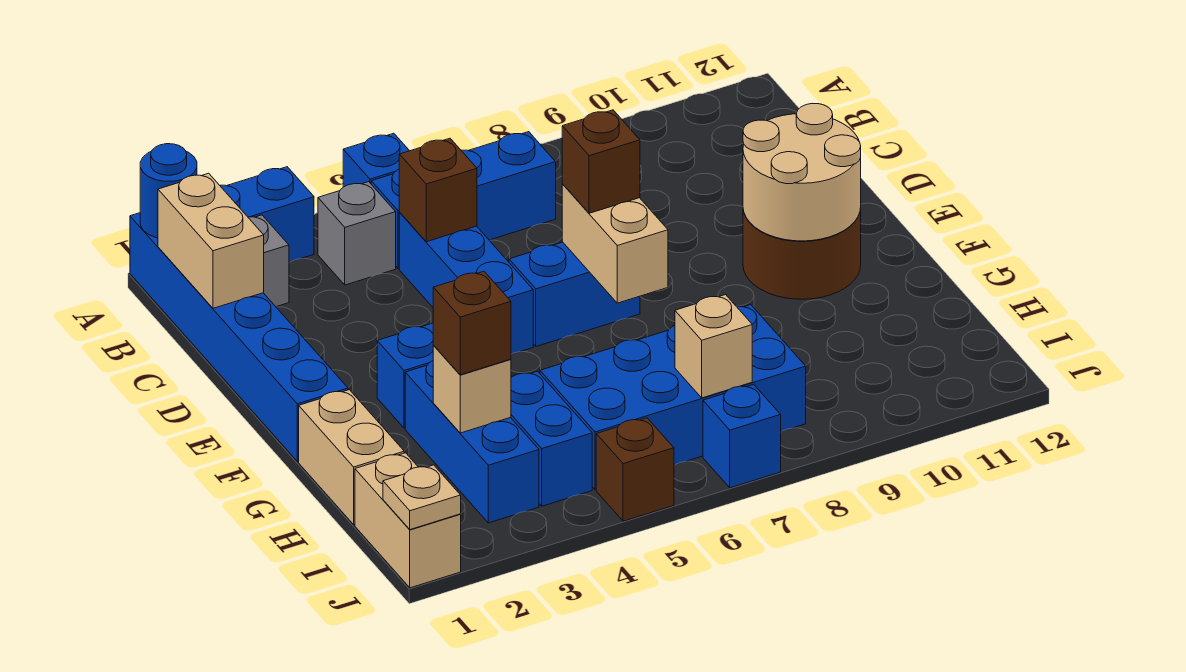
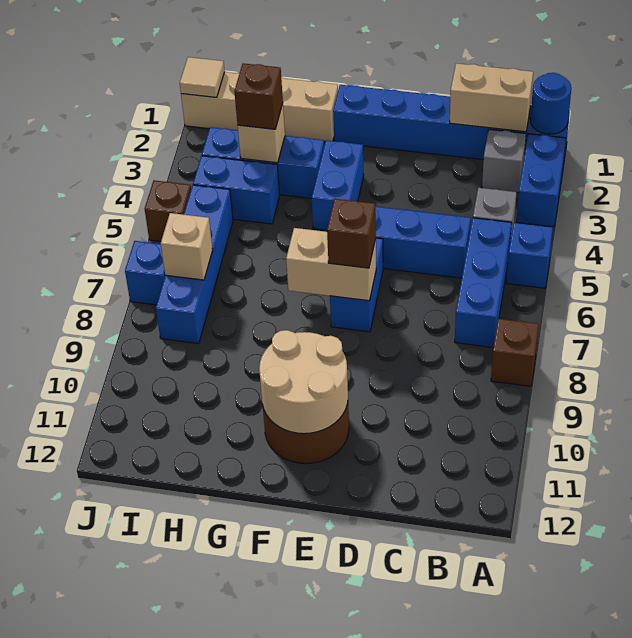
brown brick C5 level 2 -> brown brick A8 level 1
blue brick H5:I8 level 1 -> blue brick I5:I8 level 1
tan plate J1 level 2 -> tan tile J1 level 2

